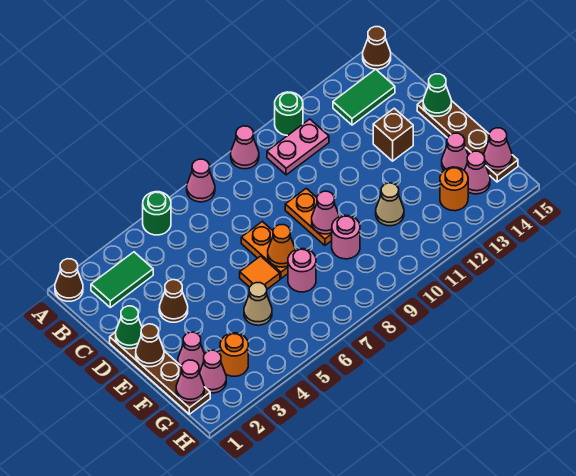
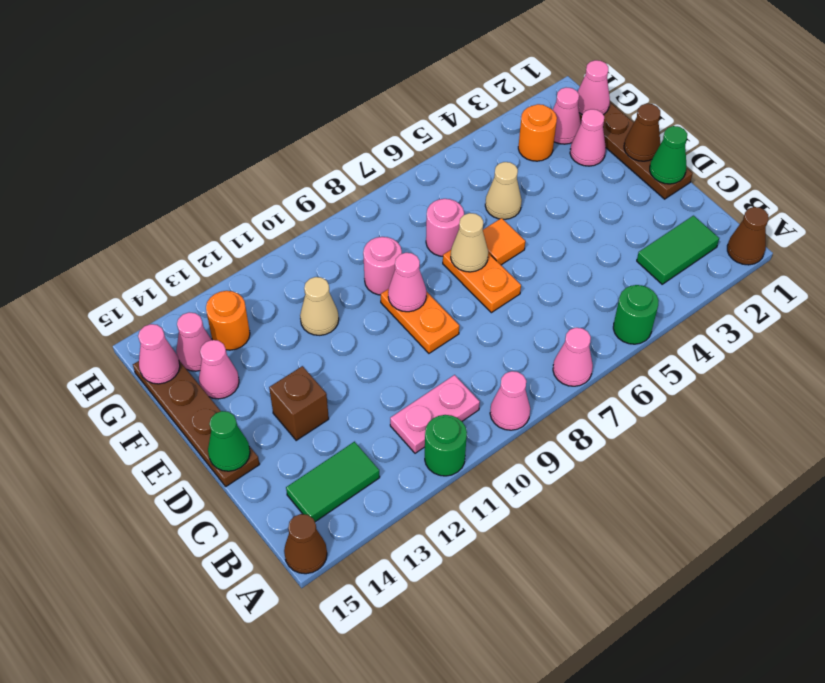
brown cone D3 level 1 -> none
orange cone E7 level 2 -> tan cone E7 level 2

